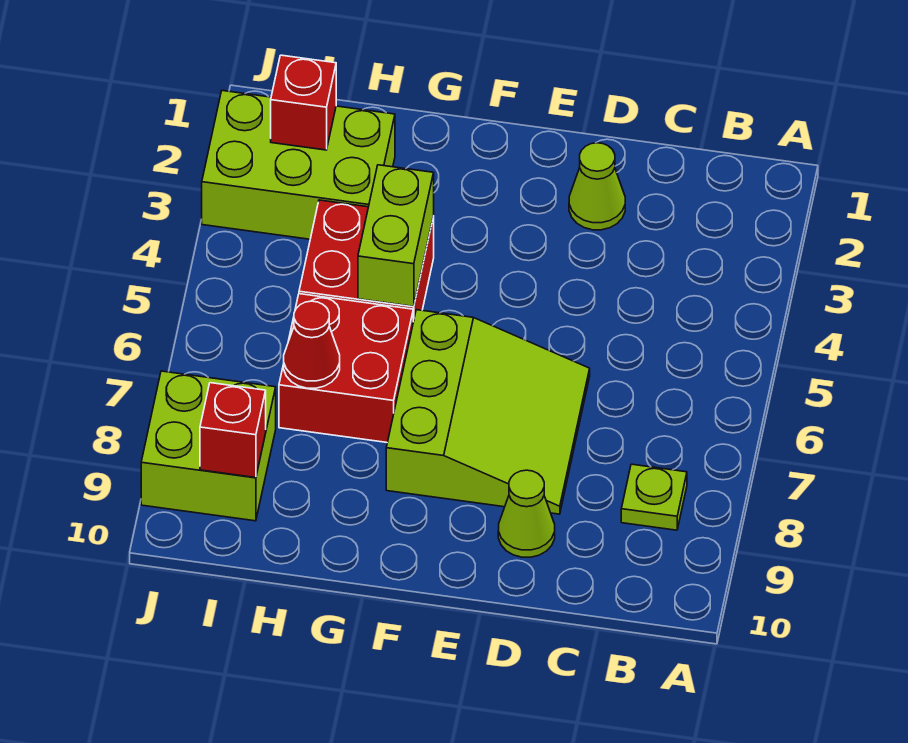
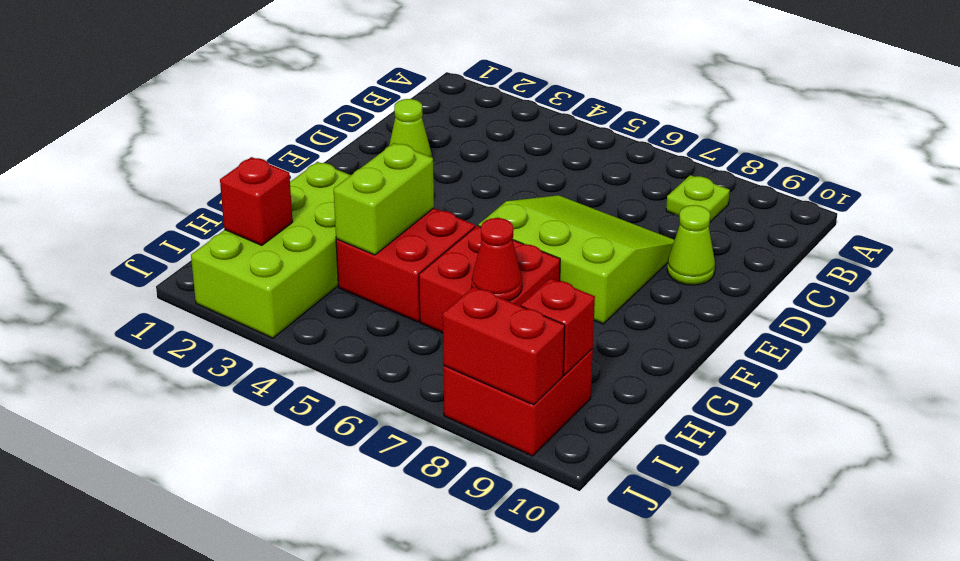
lime brick G4:G5 level 2 -> lime brick G4:H4 level 2
lime brick H2:J3 level 1 -> lime brick G2:J3 level 1
lime brick I8:J9 level 1 -> red brick I8:J9 level 1
none -> red brick J8:J9 level 2

